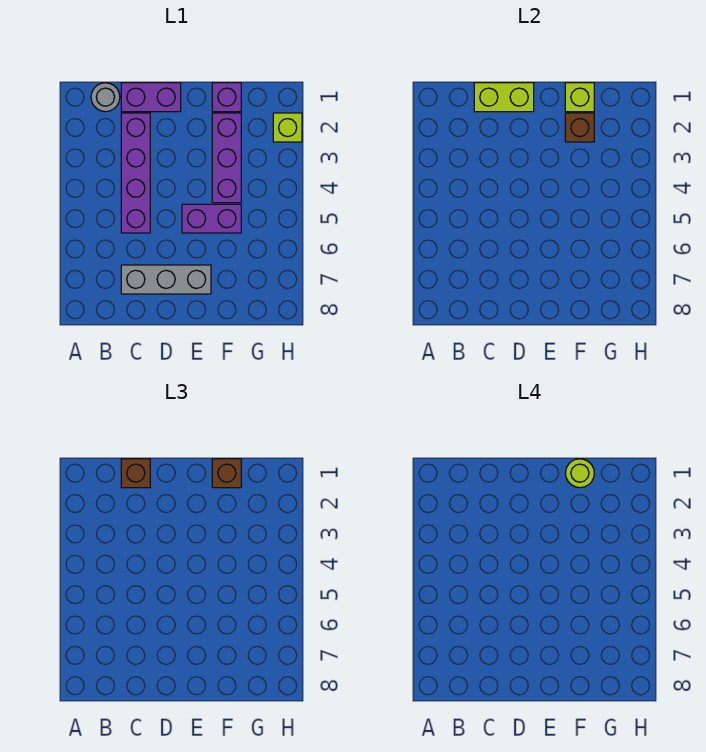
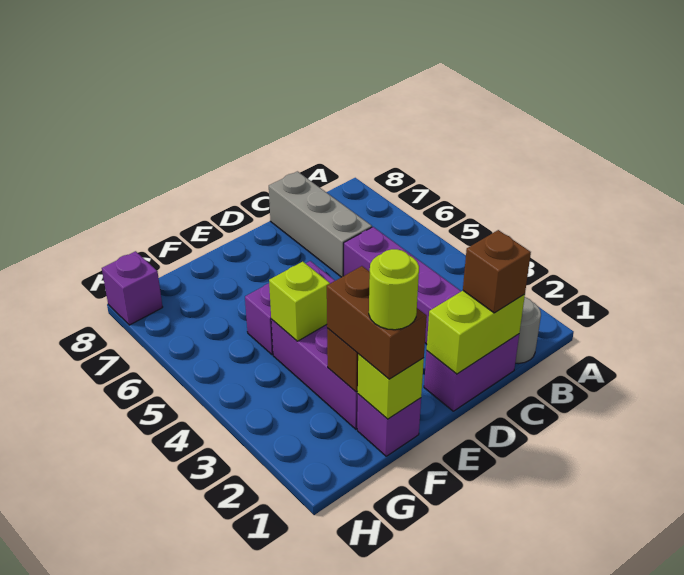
grey brick C7:E7 level 1 -> grey brick C6:C8 level 1
brown brick F1 level 3 -> brown brick F1:F2 level 3
lime brick H2 level 1 -> lime brick F4 level 2
none -> purple brick H8 level 1

